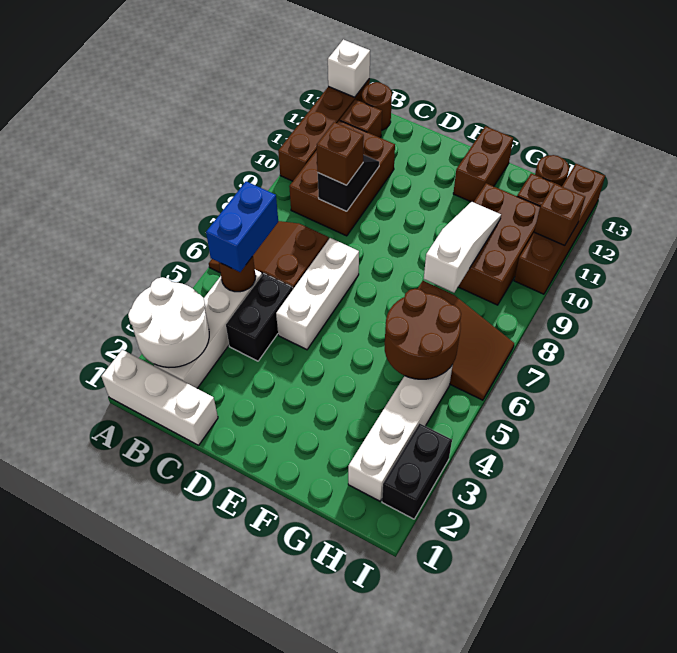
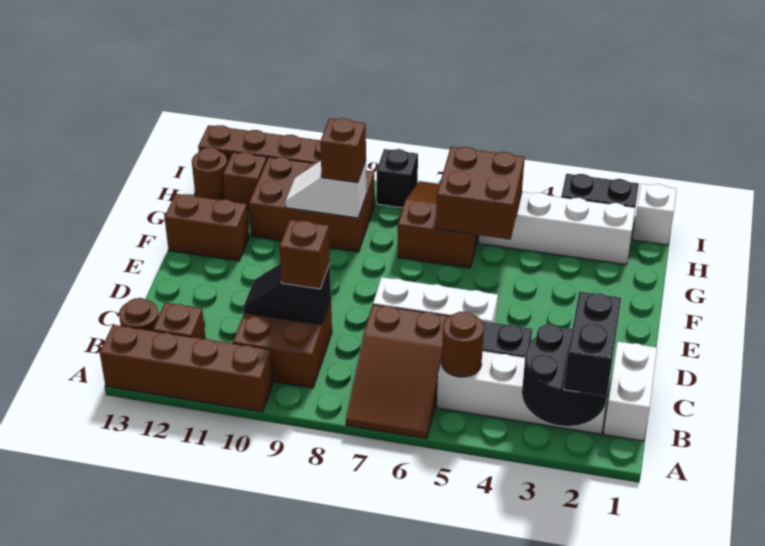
white brick A1:C1 level 1 -> white brick B1:C1 level 1
white round brick A2:B3 level 2 -> black round brick A2:B3 level 2
none -> black brick A2:B2 level 3
white brick A13 level 2 -> white brick I1 level 1
blue brick B5:B6 level 3 -> none
brown brick B9:C11 level 1 -> brown brick B9:C10 level 1
brown round brick G5:H6 level 2 -> brown brick G5:H6 level 2
white slope G8:G10 level 2 top 8 -> white slope G9:G10 level 2 top 9
none -> black brick I8 level 1
brown brick I11 level 2 -> brown brick G9 level 3

